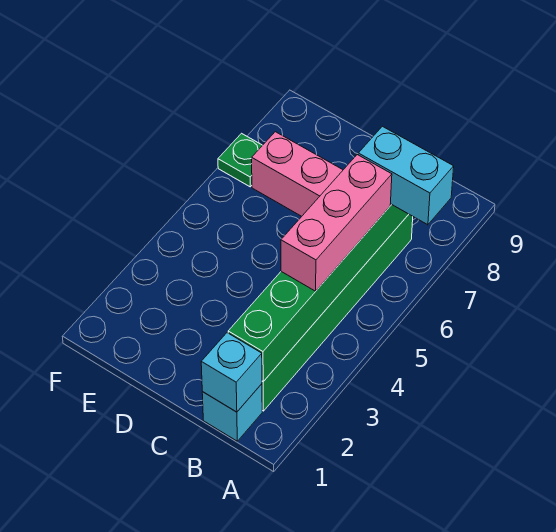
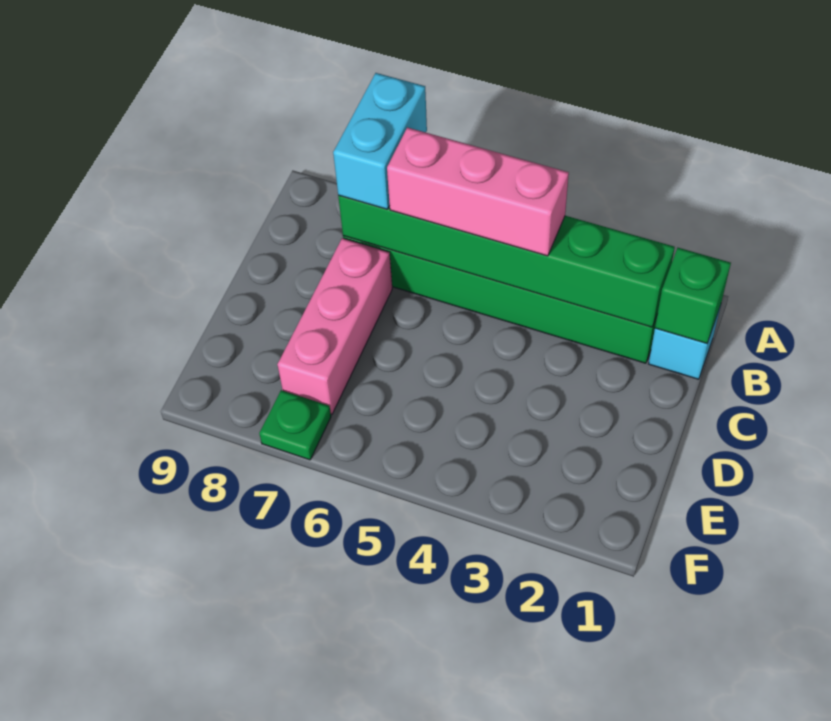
cyan brick B1 level 2 -> green brick B1 level 2

